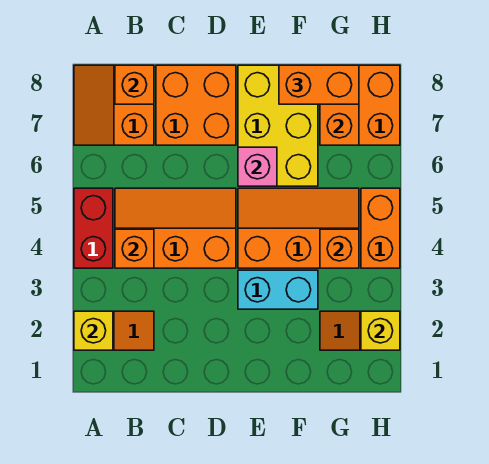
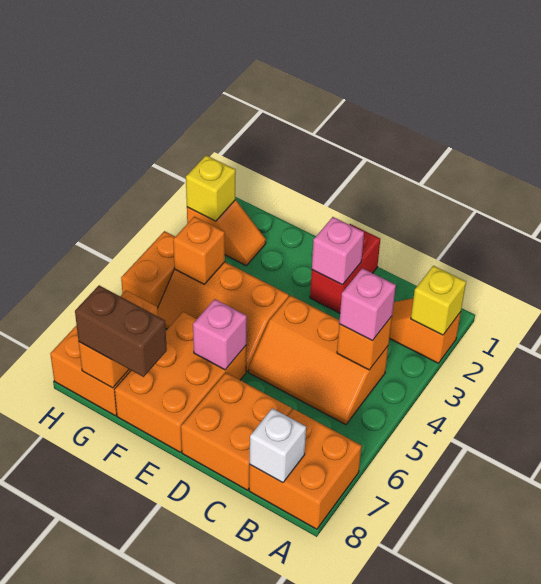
red brick A4:A5 level 1 -> red brick D1:D2 level 1
orange slope A7:B8 level 1 top B -> orange brick A7:B8 level 1
none -> pink brick B4 level 3
orange brick B8 level 2 -> white brick B8 level 2
none -> pink brick D2 level 2
cyan brick E3:F3 level 1 -> none
yellow brick E6:F8 level 1 -> orange brick E6:F8 level 1
orange brick F8:G8 level 3 -> brown brick F8:G8 level 3

